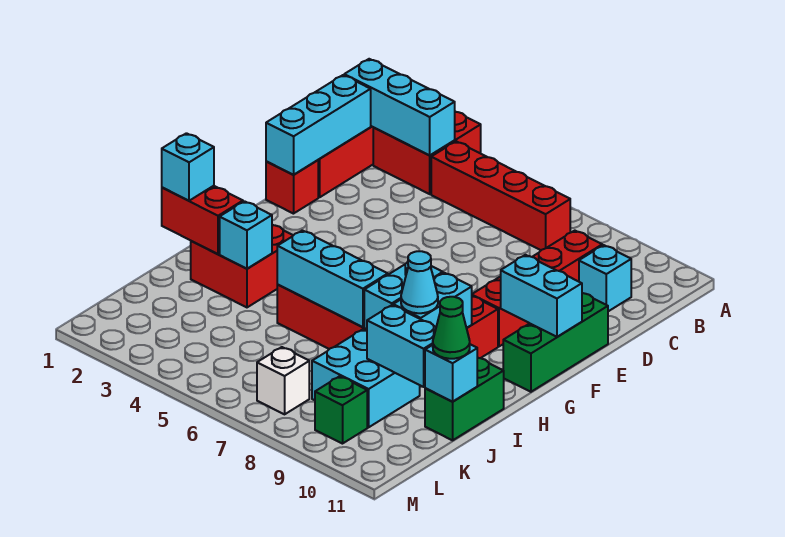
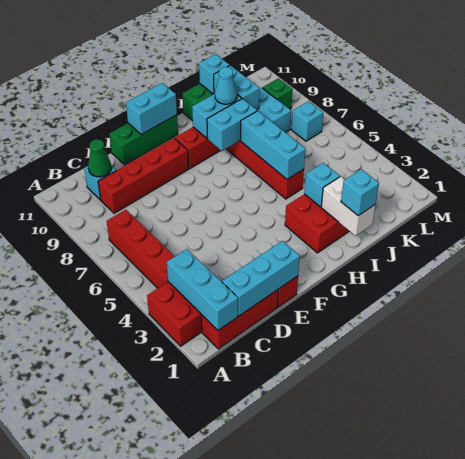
cyan brick F10:F11 level 2 -> cyan brick F11:G11 level 2
red brick I1:I2 level 2 -> white brick I1:I2 level 2
green cone J11 level 3 -> green cone C10 level 2
white brick L7 level 1 -> cyan brick L7 level 1

